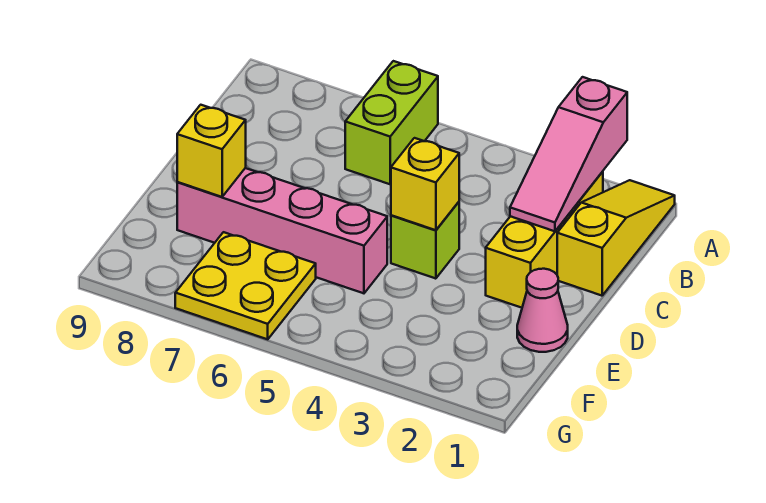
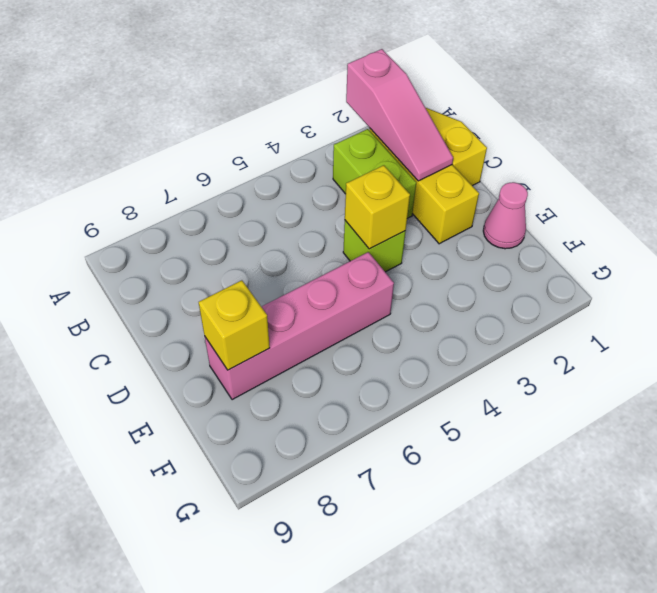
lime brick A6:B6 level 1 -> lime brick B3:C3 level 1
yellow plate F6:G7 level 1 -> none

